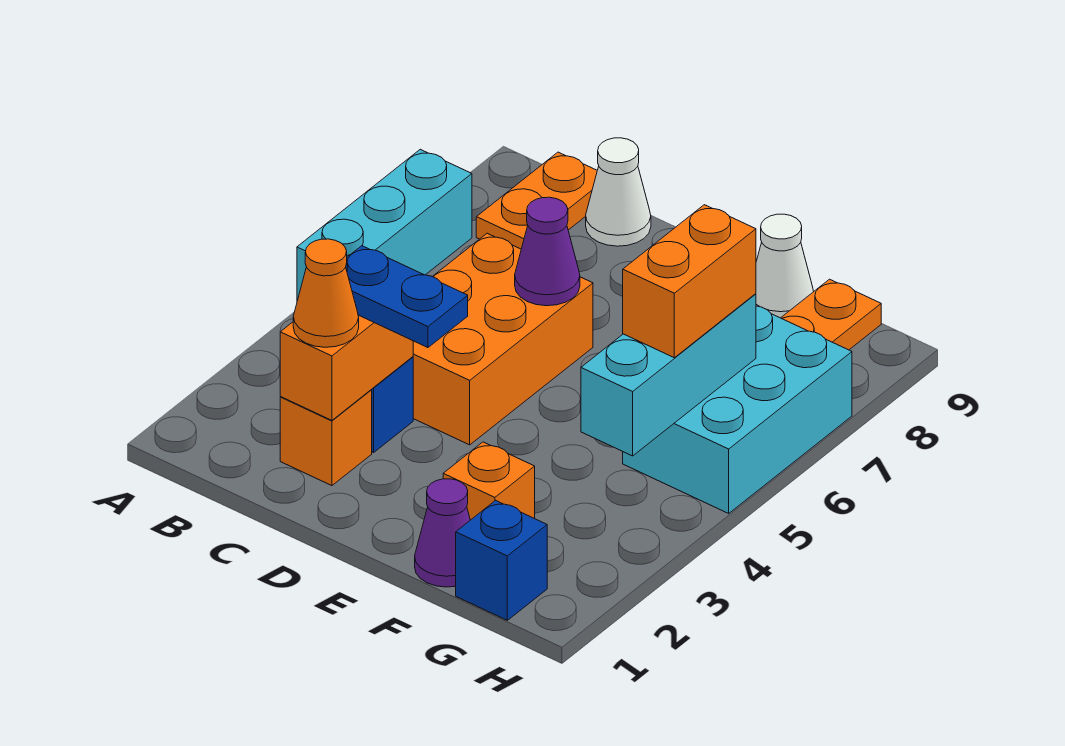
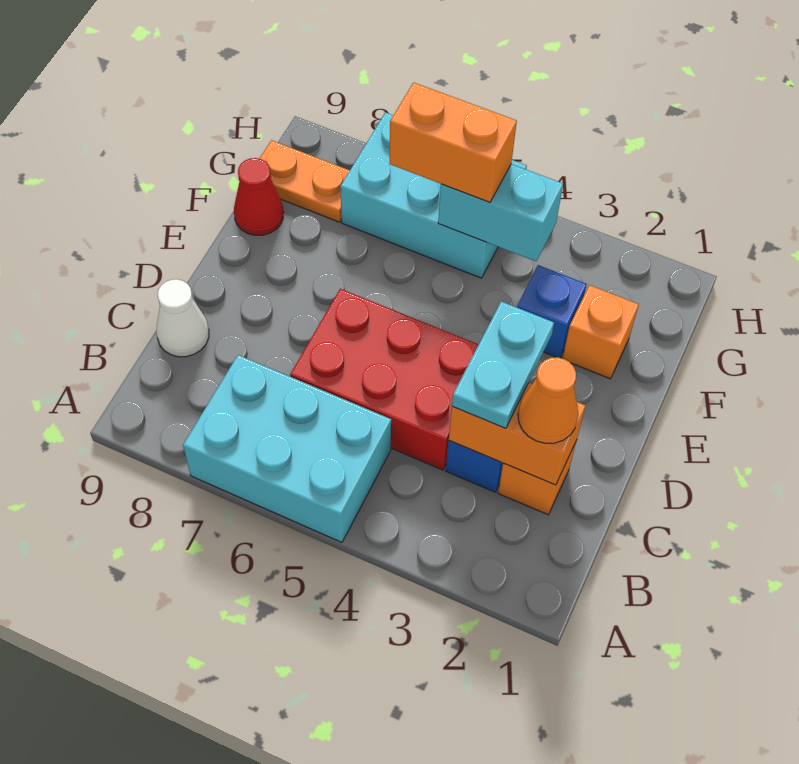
cyan brick A5:A7 level 1 -> cyan brick A5:B7 level 1
orange plate B8:B9 level 1 -> none
blue plate C3:D3 level 3 -> cyan plate C3:D3 level 3
orange brick C4:D6 level 1 -> red brick C4:D6 level 1
purple cone D6 level 2 -> none
purple cone F1 level 1 -> none
white cone F9 level 1 -> red cone F9 level 1
blue brick G1 level 1 -> blue brick F3 level 1
cyan brick G4:G6 level 2 -> cyan brick G4:G5 level 2

